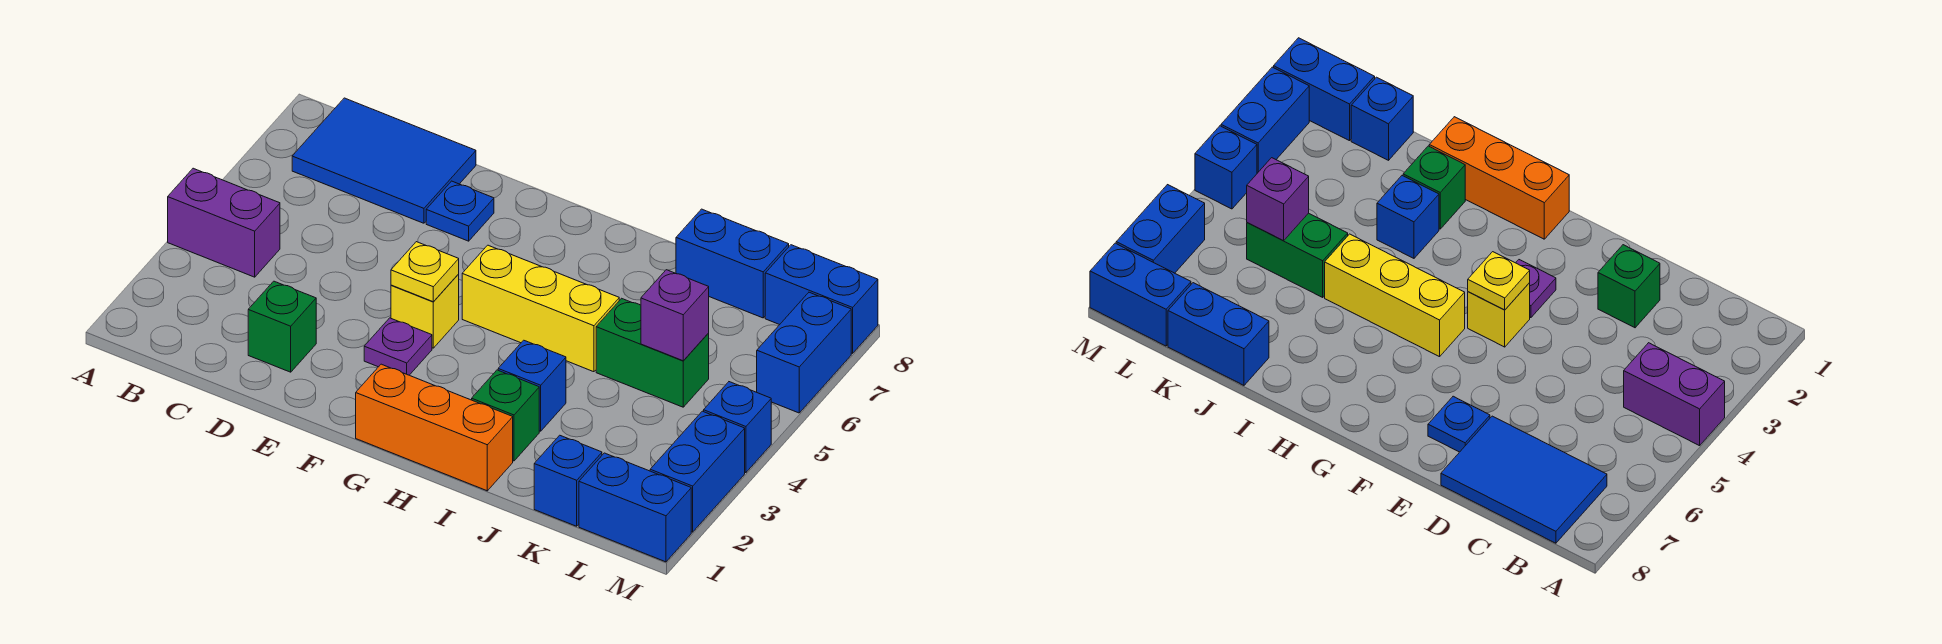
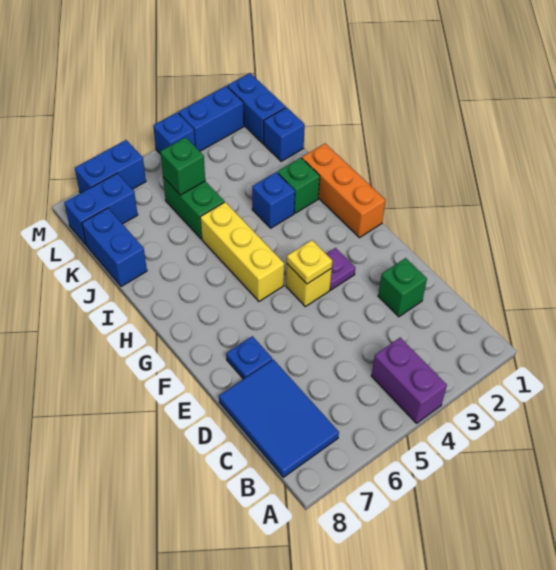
purple brick K5 level 2 -> green brick K5 level 2
blue brick L8:M8 level 1 -> blue brick L7:L8 level 1

